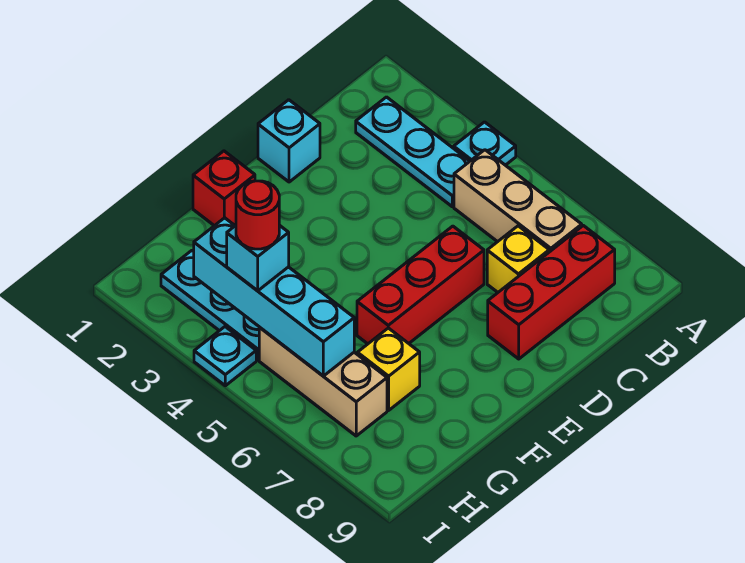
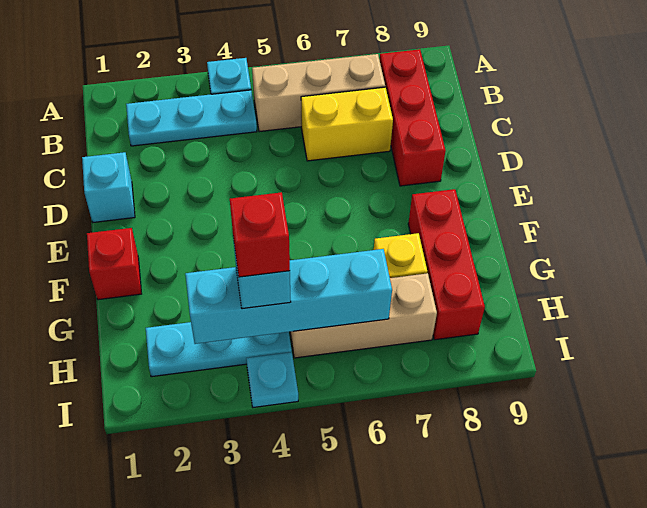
yellow brick C7 level 1 -> yellow brick C6:C7 level 1
red brick D6:F6 level 1 -> red brick F8:H8 level 1
red round brick H4 level 4 -> red brick H4 level 4

